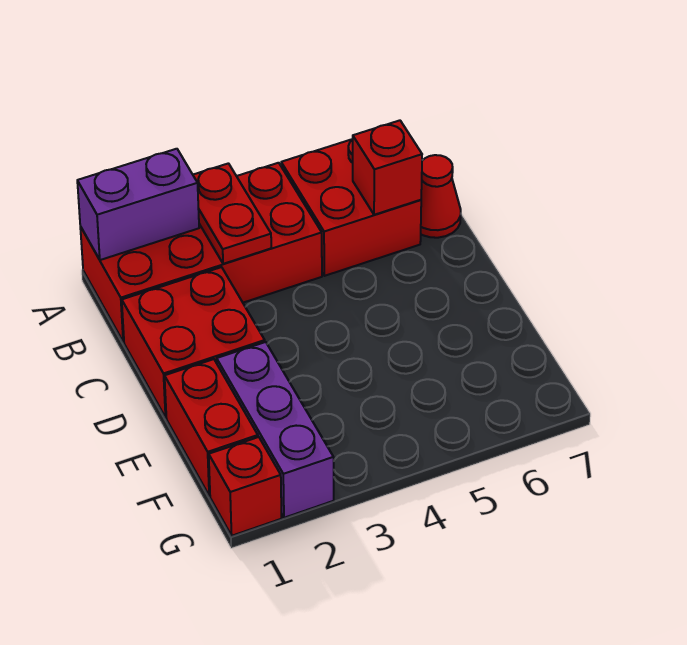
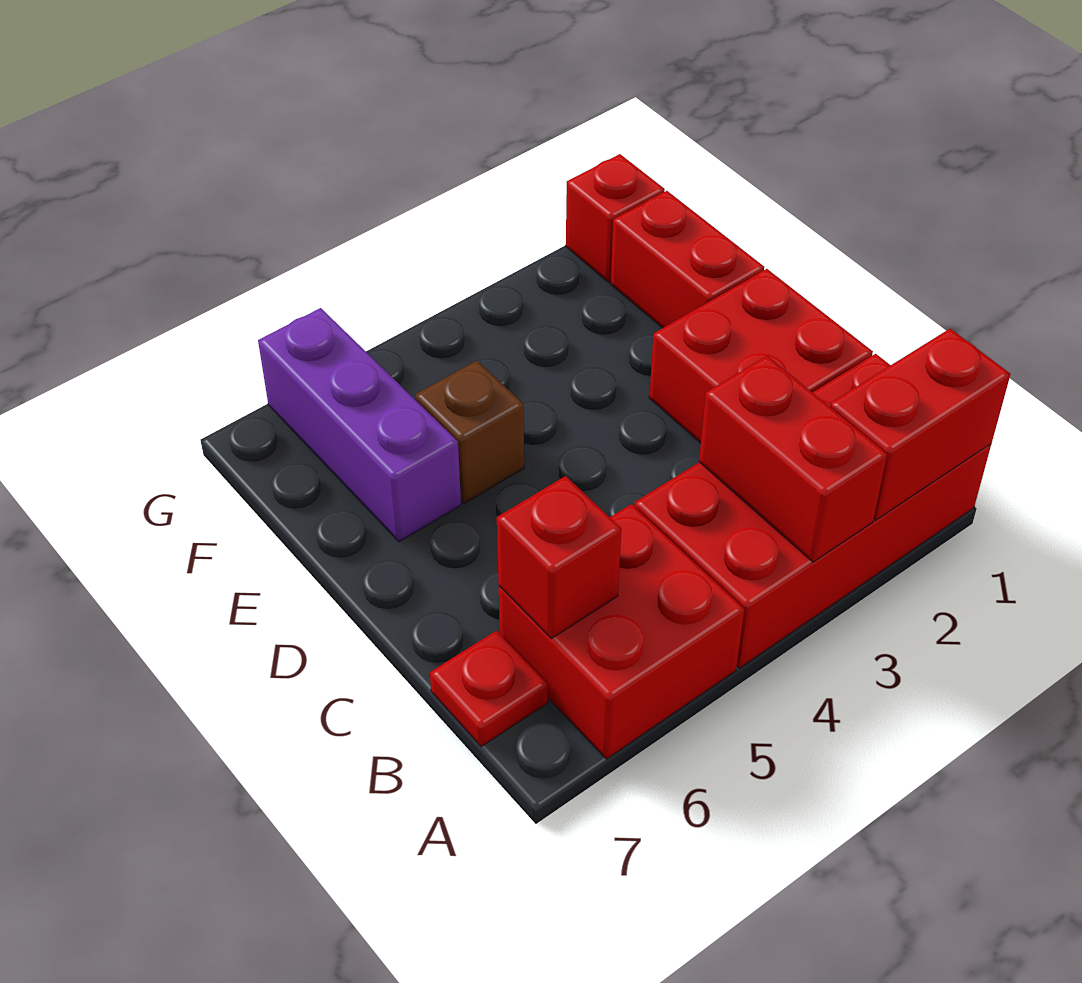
purple brick A1:A2 level 2 -> red brick A1:A2 level 2
red plate A3:B3 level 2 -> red brick A3:B3 level 2
red cone B7 level 1 -> red plate B7 level 1
purple brick E2:G2 level 1 -> purple brick E6:G6 level 1
none -> brown brick E5 level 1

